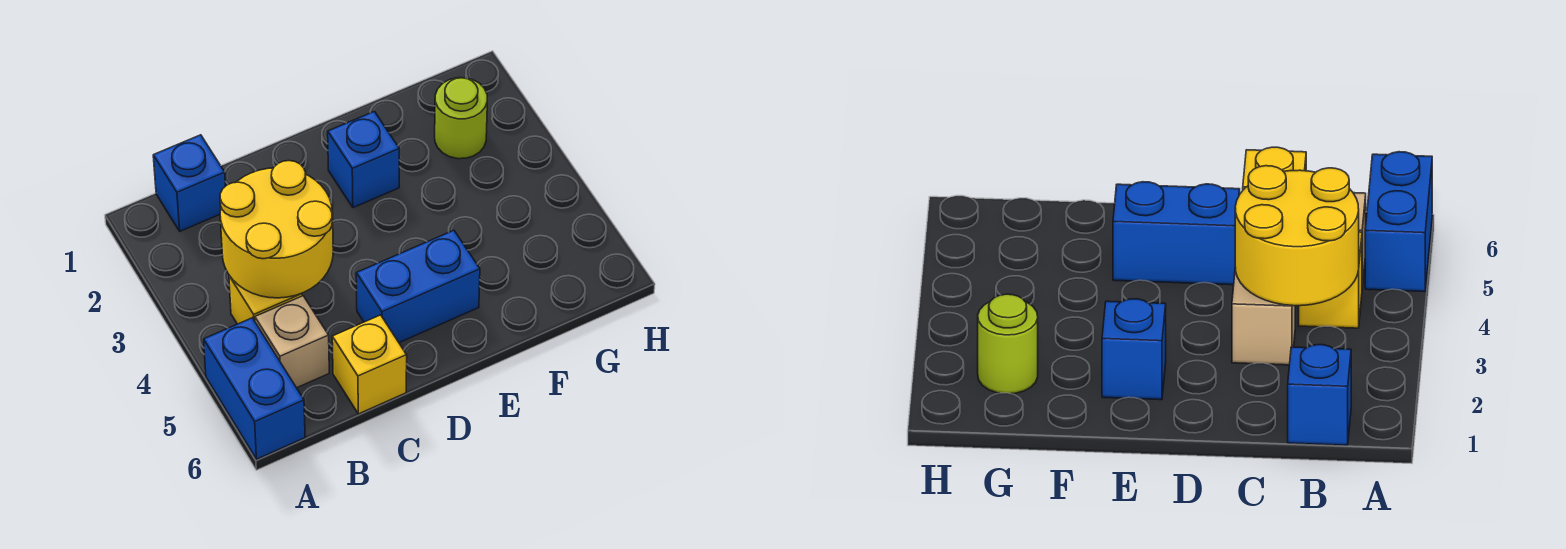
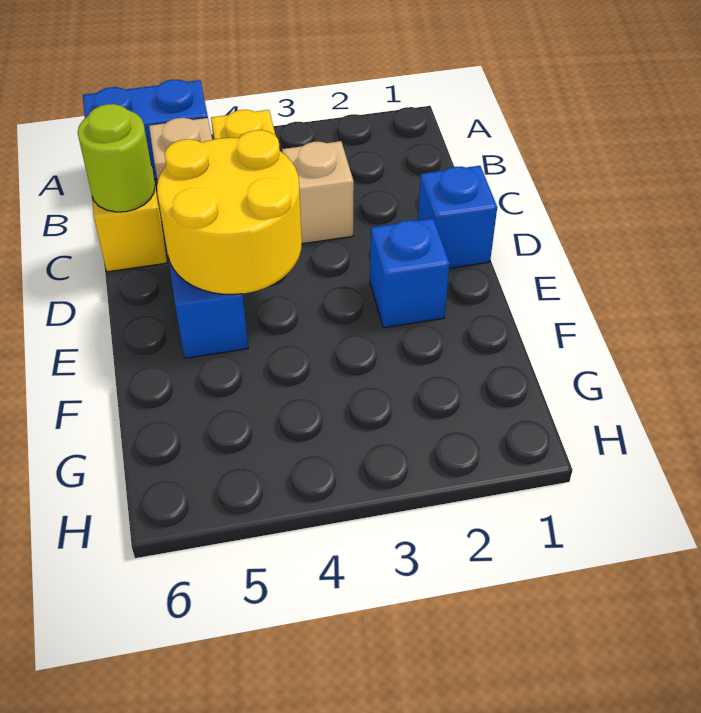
blue brick B1 level 1 -> blue brick D1 level 1
yellow round brick B3:C4 level 2 -> yellow round brick D4:E5 level 2
lime round brick G2 level 1 -> lime round brick C6 level 2

